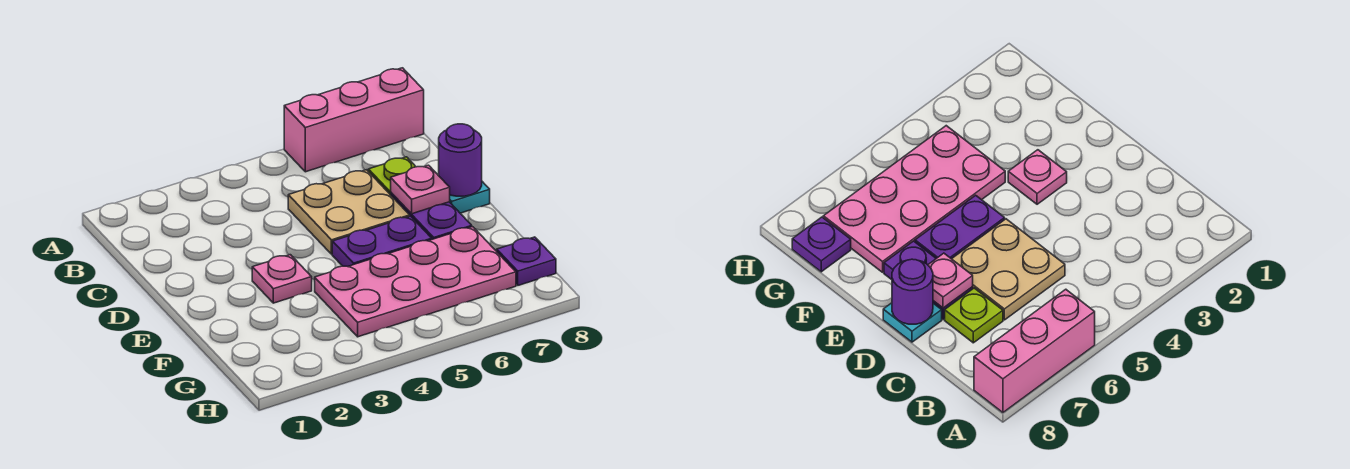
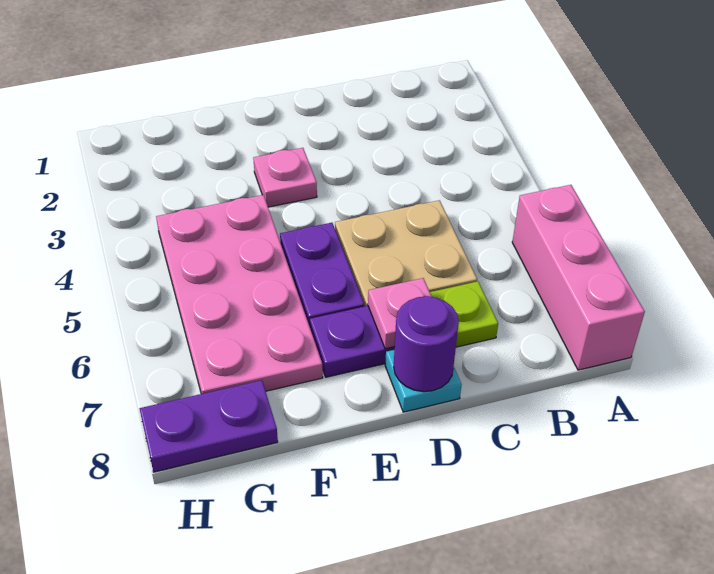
purple plate G8 level 1 -> purple plate G8:H8 level 1

